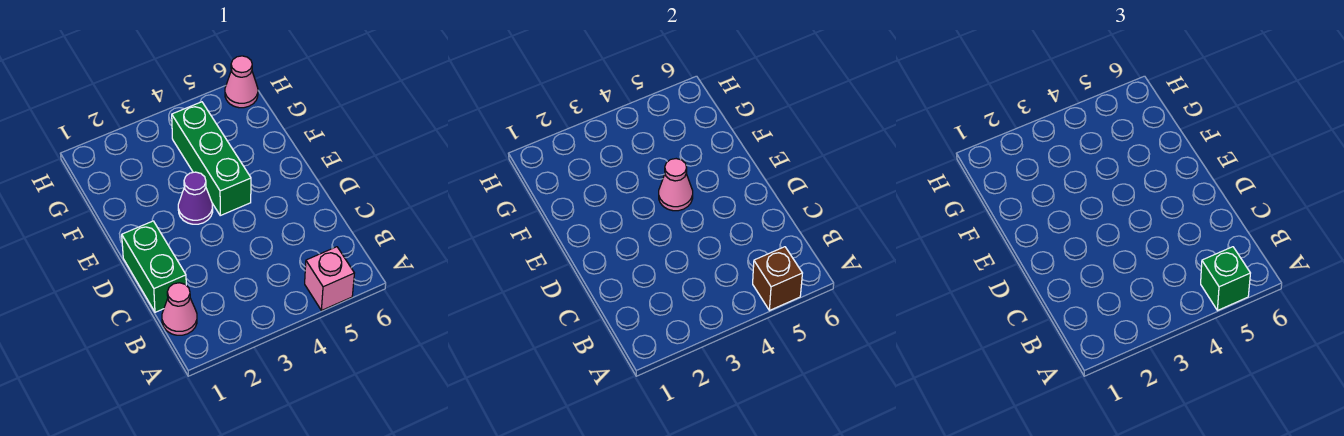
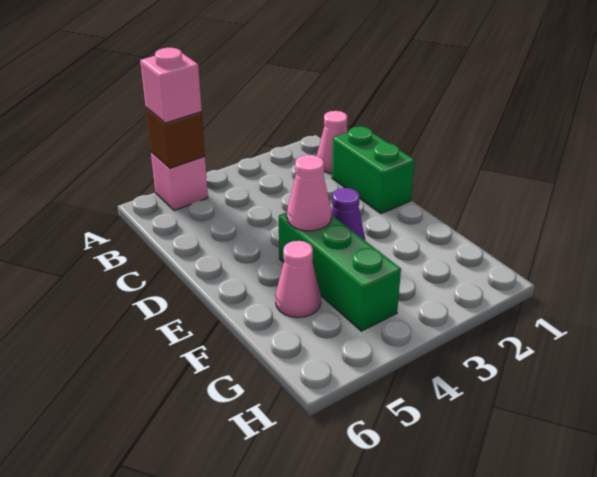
green brick A5 level 3 -> pink brick A5 level 3
pink cone H6 level 1 -> pink cone F5 level 1

